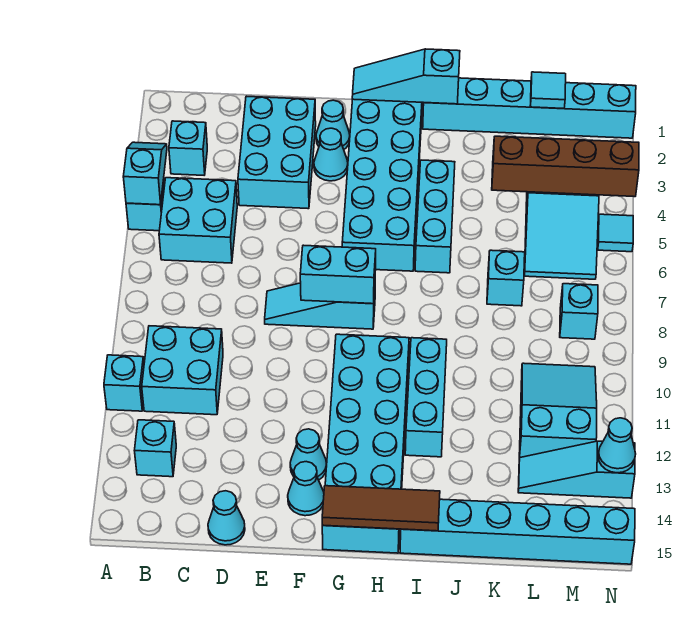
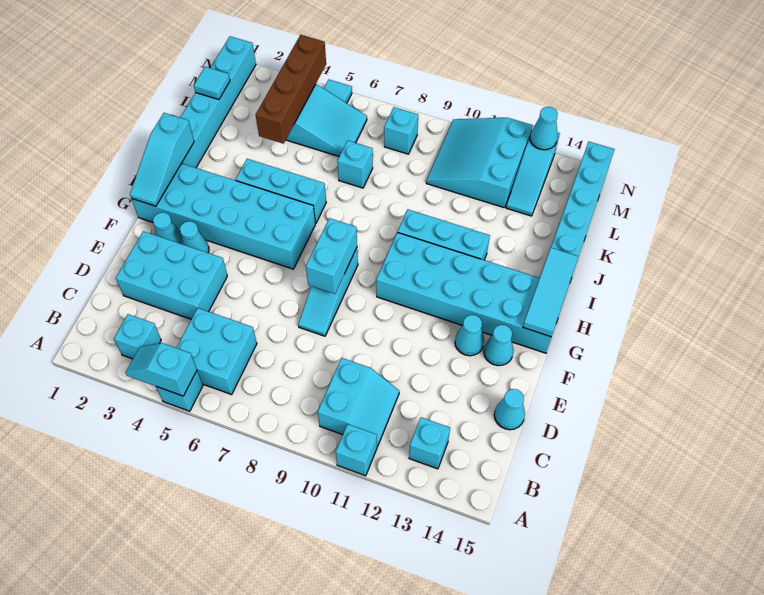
cyan brick B10:C11 level 1 -> cyan slope B10:C11 level 1 top 10
brown tile G15:I15 level 2 -> cyan tile G15:I15 level 2
cyan slope L10:M12 level 1 top 12 -> cyan slope L10:N12 level 1 top 12

